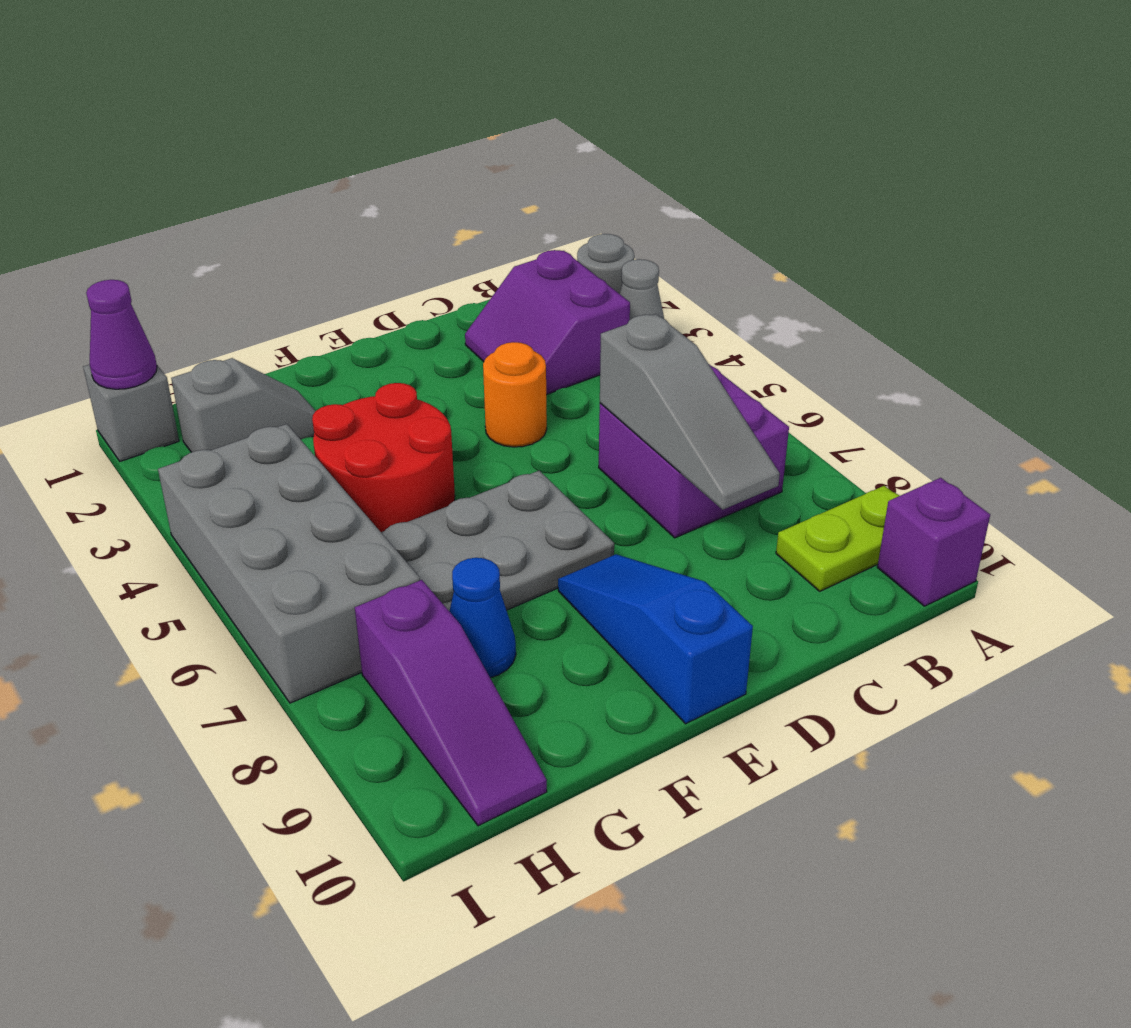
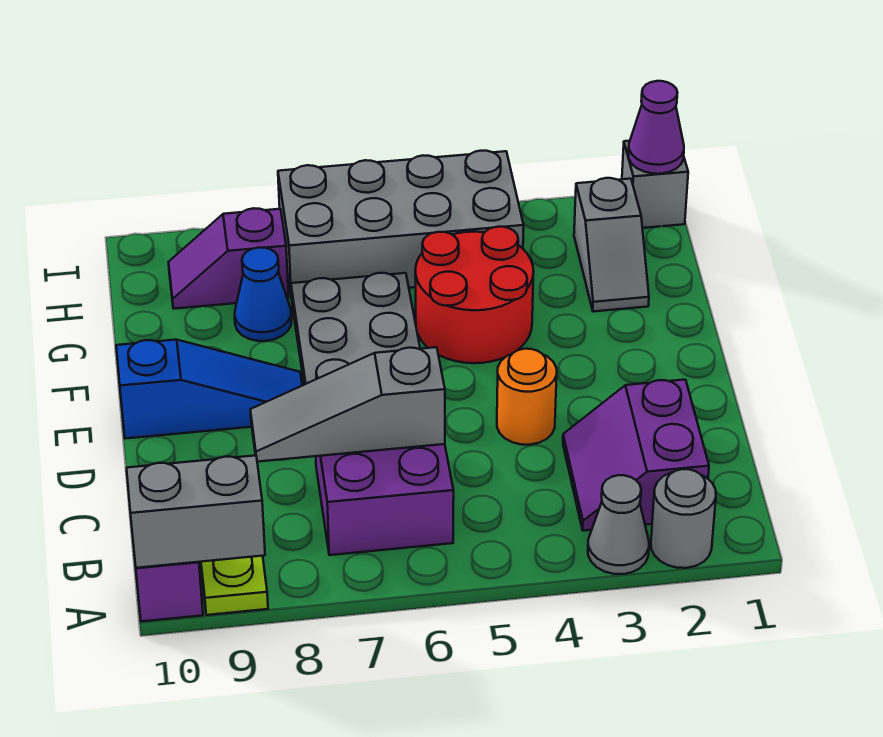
none -> grey brick A9:A10 level 2
purple slope B2:C3 level 1 top B -> purple slope B2:C3 level 1 top 2
purple slope H8:H10 level 1 top 8 -> purple slope H8:H9 level 1 top 8

